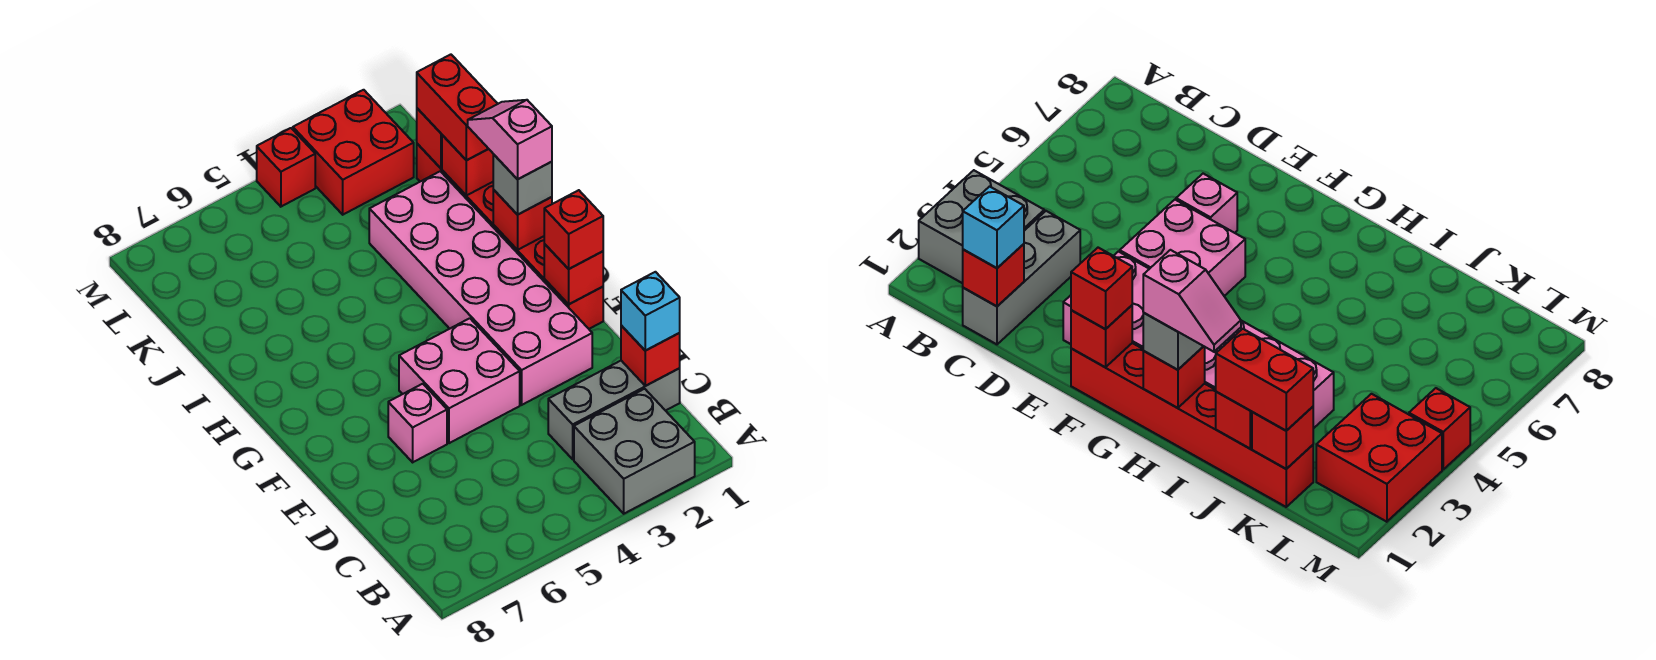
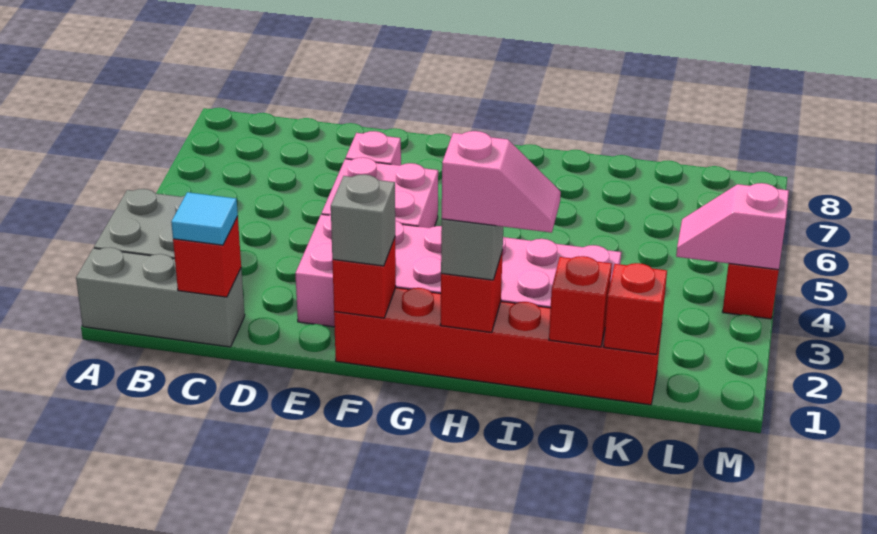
grey brick C1:C3 level 1 -> grey brick A1:C1 level 1
cyan brick C1 level 3 -> cyan tile C1 level 3
red brick F1 level 3 -> grey brick F1 level 3
red brick J1:K1 level 3 -> none
red brick L2:M3 level 1 -> none
none -> pink slope L4:M4 level 2 top M

